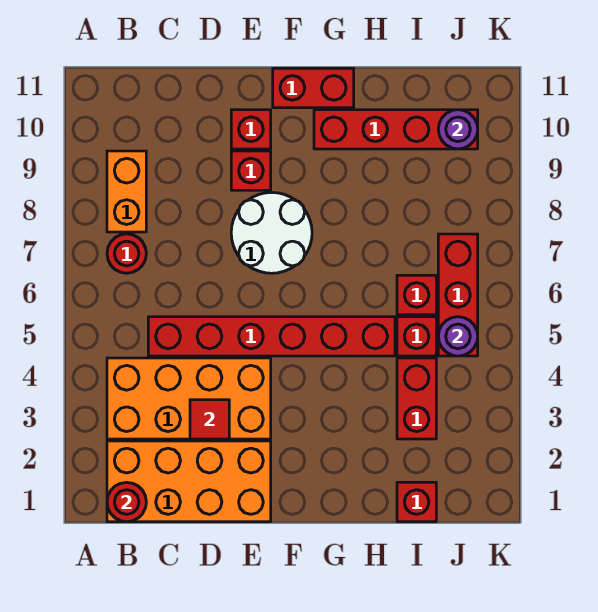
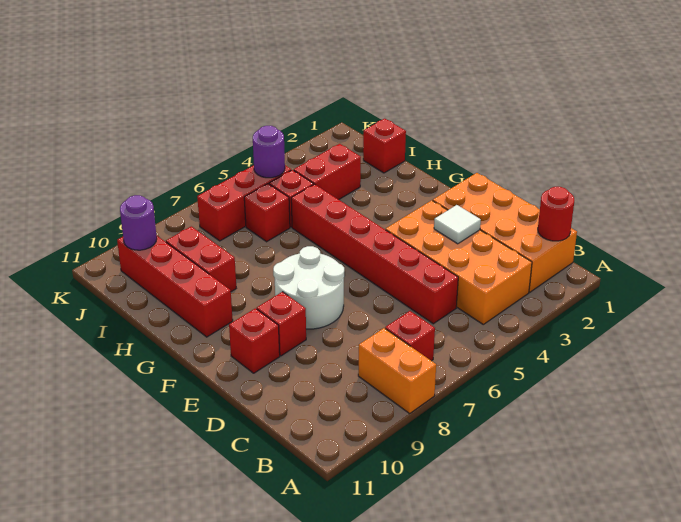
red round brick B7 level 1 -> red brick B7 level 1
orange brick B8:B9 level 1 -> orange brick A8:B8 level 1
red tile D3 level 2 -> white tile D3 level 2
red brick F11:G11 level 1 -> red brick H9:I9 level 1

